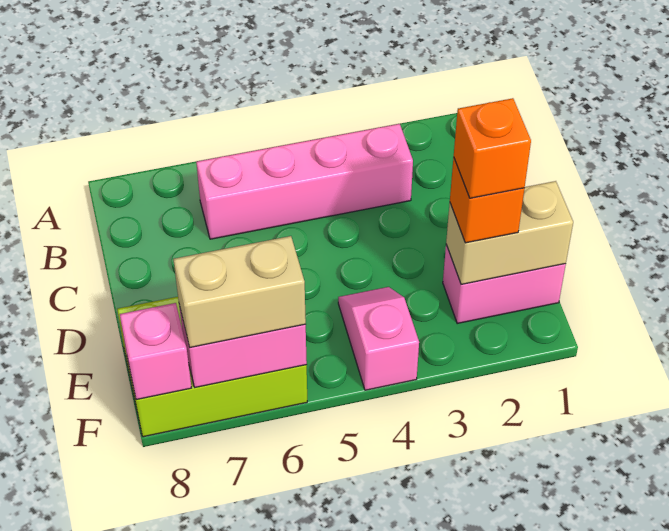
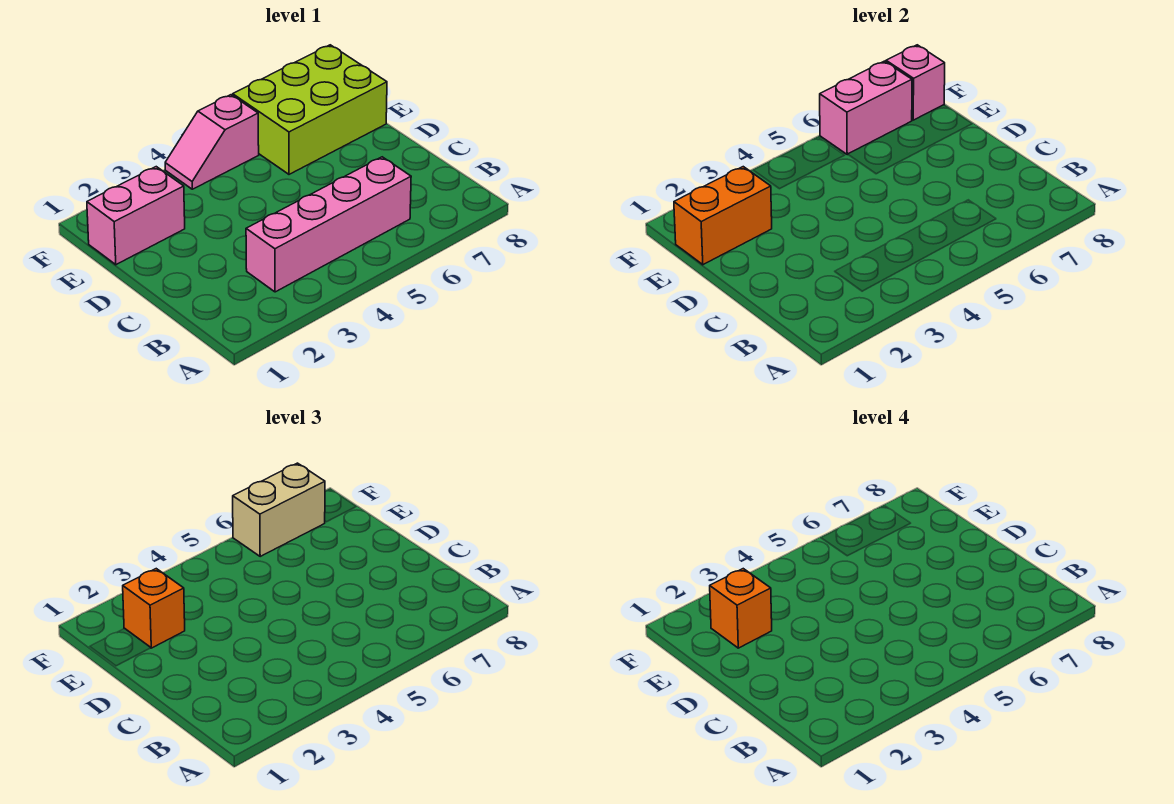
tan brick E1:E2 level 2 -> orange brick E1:E2 level 2
pink slope E4:F4 level 1 top F -> pink slope F4:F5 level 1 top 5

